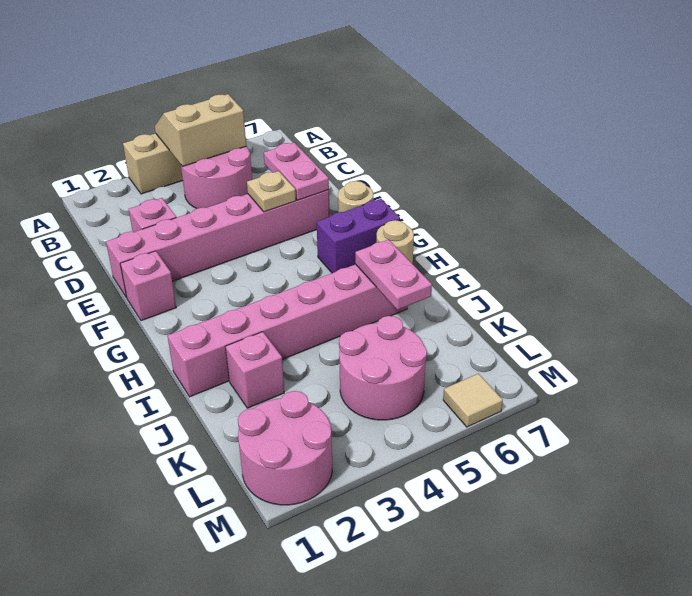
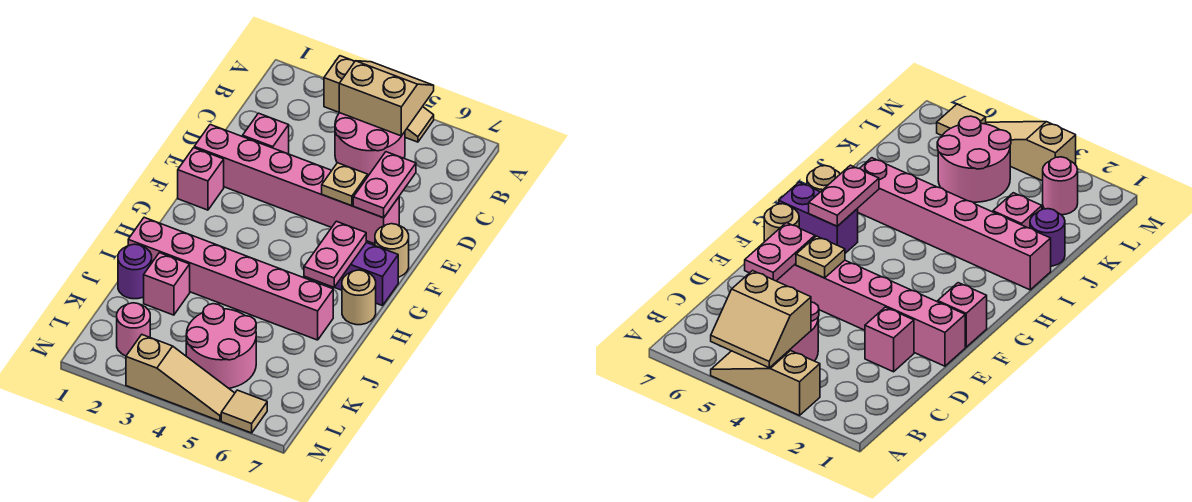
pink plate I6:J6 level 2 -> pink plate G6:H6 level 2
none -> purple round brick J1 level 1
pink round brick L1:M2 level 1 -> pink round brick L2 level 1
none -> tan slope M3:M5 level 1 top 3

